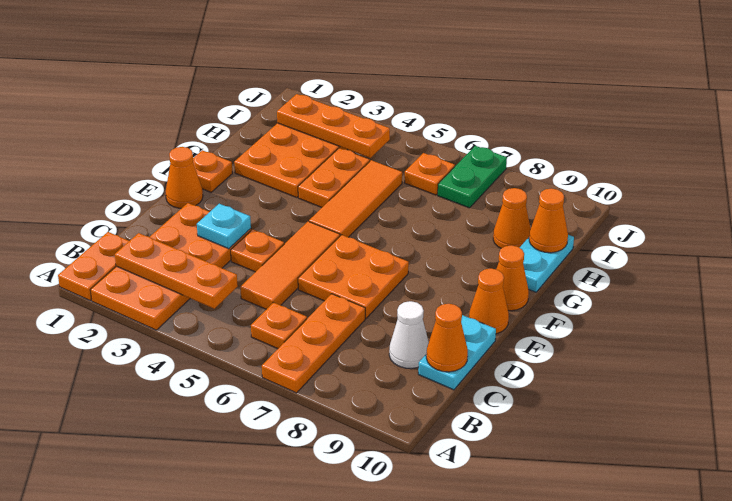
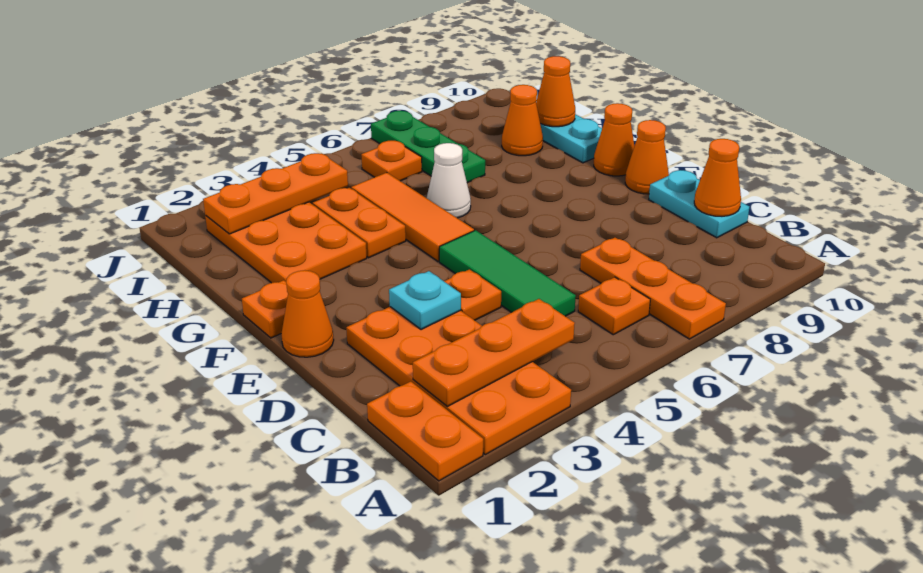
orange tile C5:E5 level 1 -> green tile C5:E5 level 1
white cone C9 level 1 -> white cone G6 level 1
orange plate D6:E7 level 1 -> none
green plate I7:J7 level 1 -> green plate H7:J7 level 1

